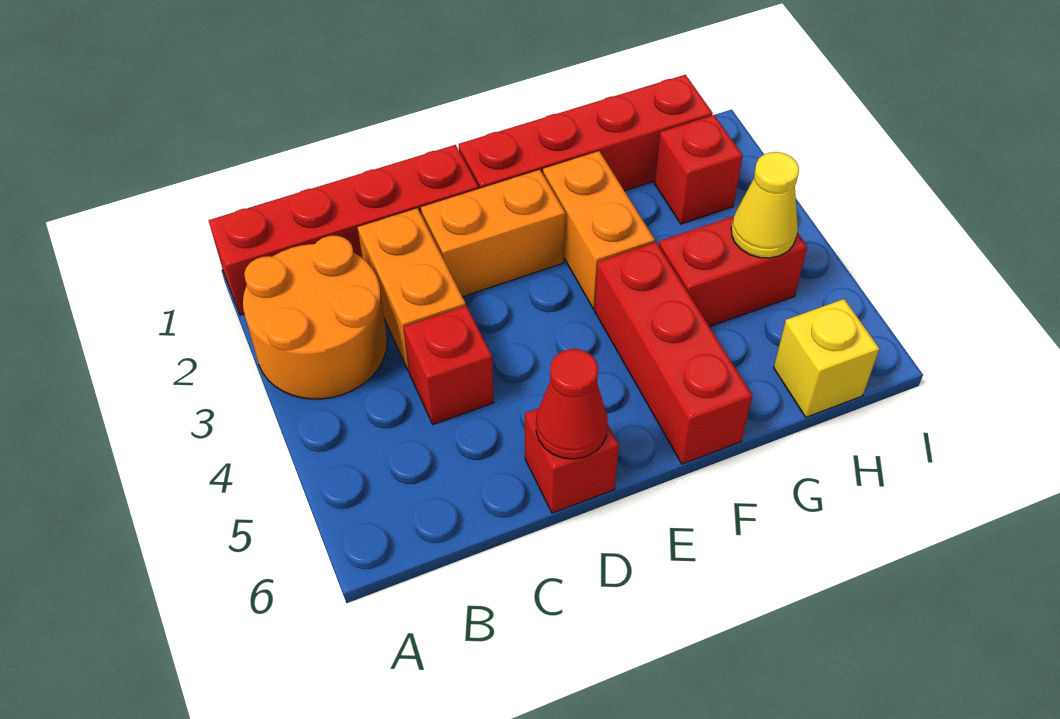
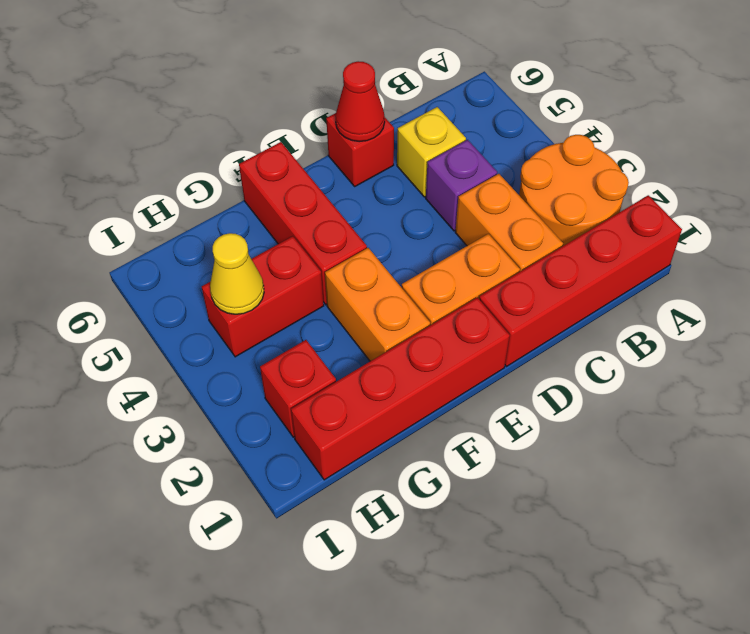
red brick C4 level 1 -> purple brick C4 level 1
yellow brick H6 level 1 -> yellow brick C5 level 1

